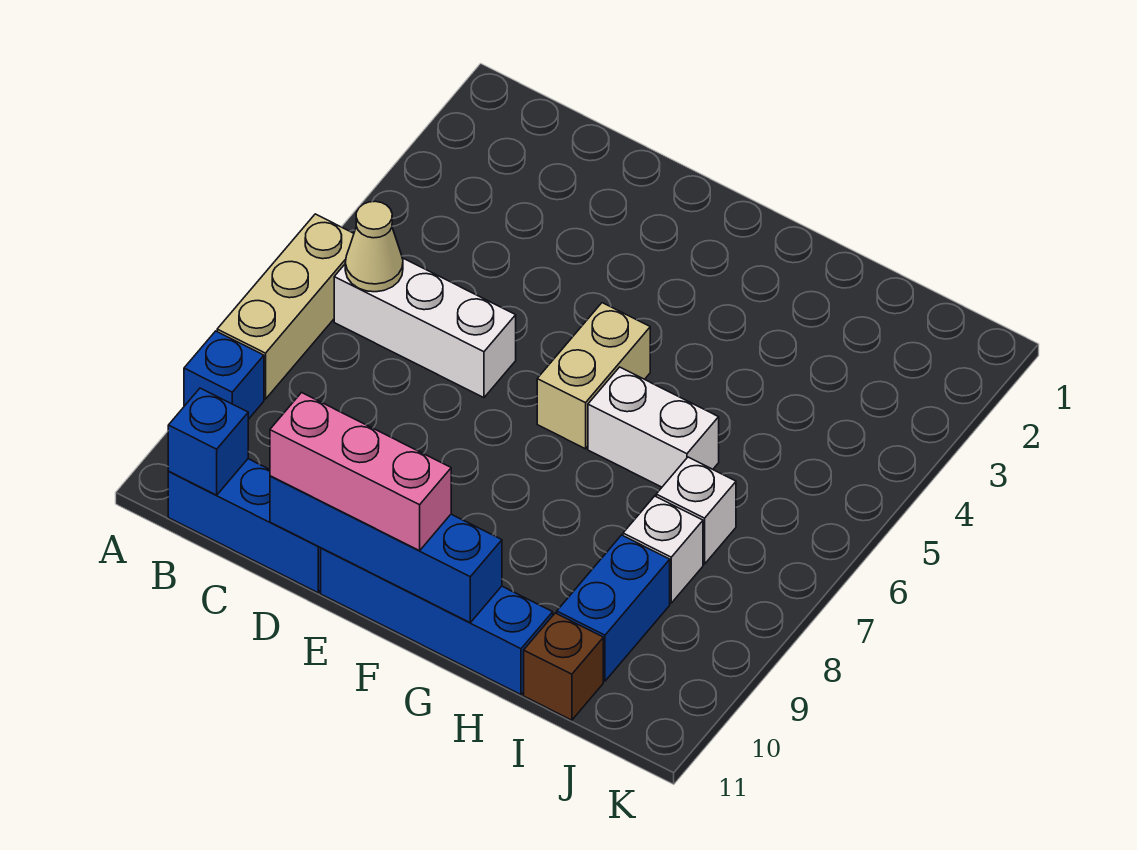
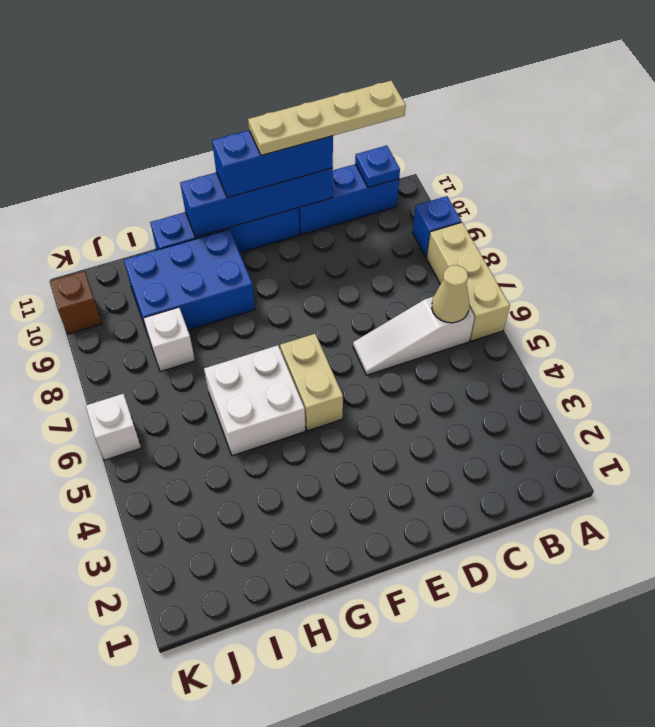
white brick B6:D6 level 1 -> white slope B6:D6 level 1 top B
blue brick B11 level 2 -> blue plate B11 level 2
none -> tan plate B11:E11 level 4
pink brick D11:F11 level 3 -> blue brick D11:F11 level 3
white brick G6:H6 level 1 -> white brick G5:H6 level 1
white brick I7 level 1 -> white brick K6 level 1
blue brick I9:I10 level 1 -> blue brick G9:I10 level 1
brown brick I11 level 1 -> brown brick K10 level 1

